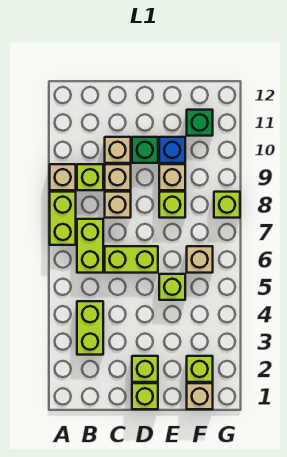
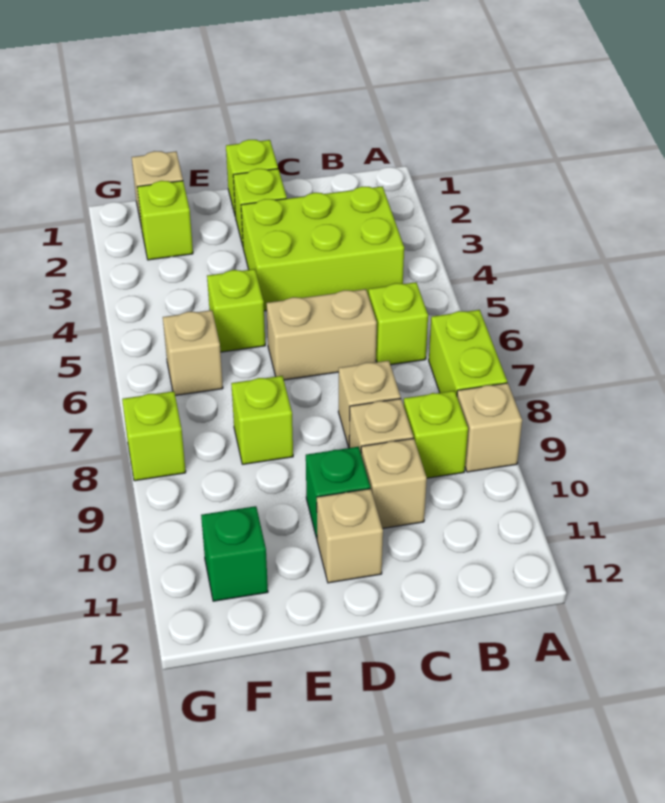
lime brick B3:B4 level 1 -> lime brick B3:D4 level 1
lime brick B6:B7 level 1 -> lime brick B6 level 1
lime brick C6:D6 level 1 -> tan brick C6:D6 level 1
tan brick E9 level 1 -> tan brick D11 level 1
blue brick E10 level 1 -> none

